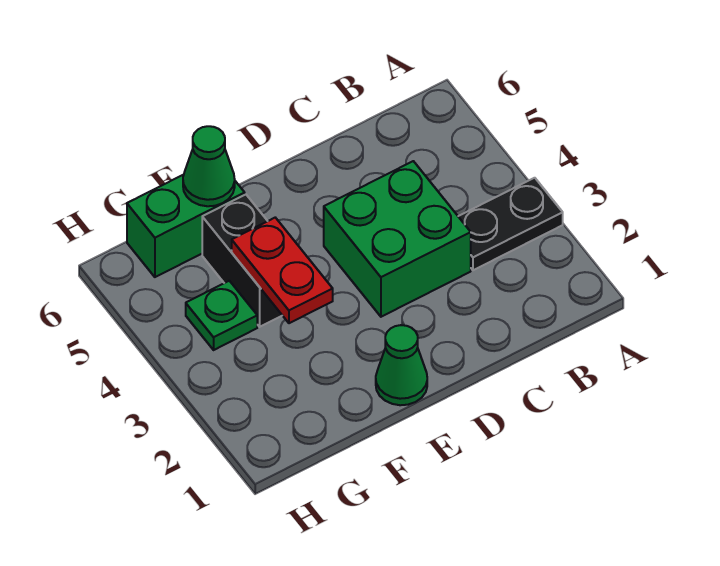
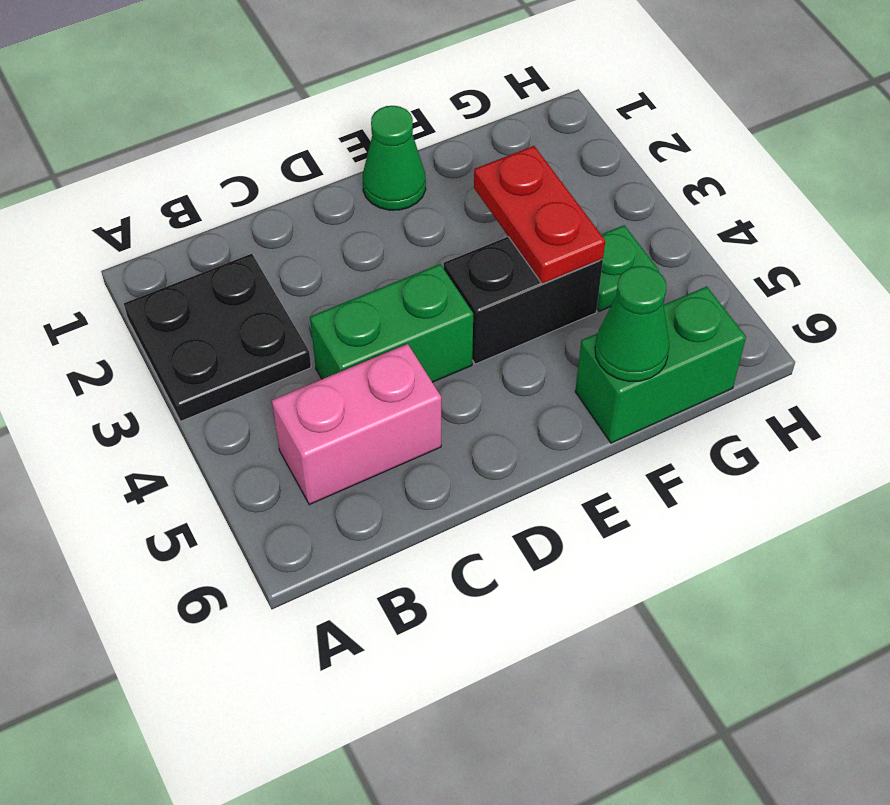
black plate A3:B3 level 1 -> black plate A2:B3 level 1
none -> pink brick B5:C5 level 1
green brick C3:D4 level 1 -> green brick C4:D4 level 1
black brick F4:F5 level 1 -> black brick E4:F4 level 1

